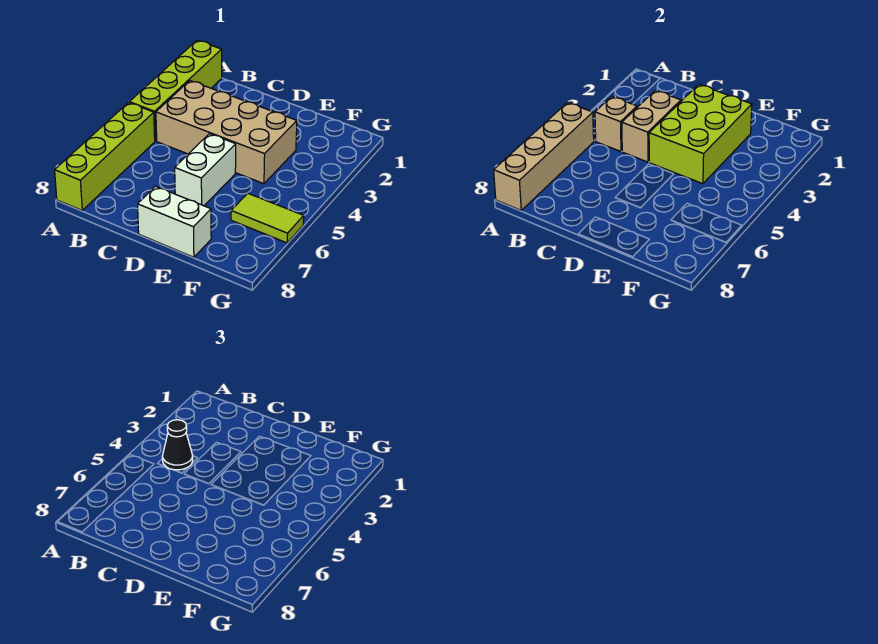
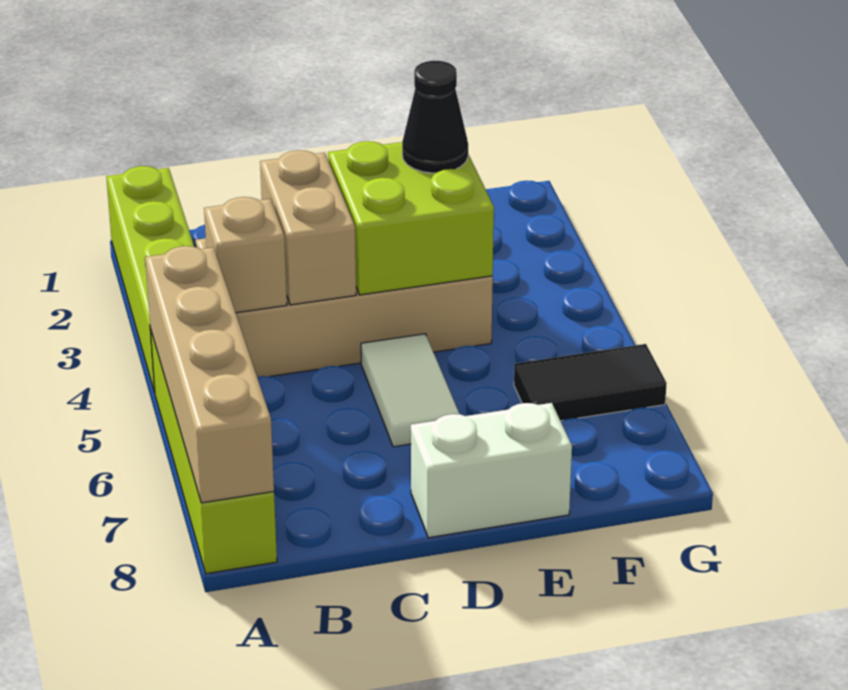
black cone B4 level 3 -> black cone E3 level 3
lime brick D2:E4 level 2 -> lime brick D3:E4 level 2
white brick D5:D6 level 1 -> white tile D5:D6 level 1
lime tile F6:G6 level 1 -> black tile F6:G6 level 1

